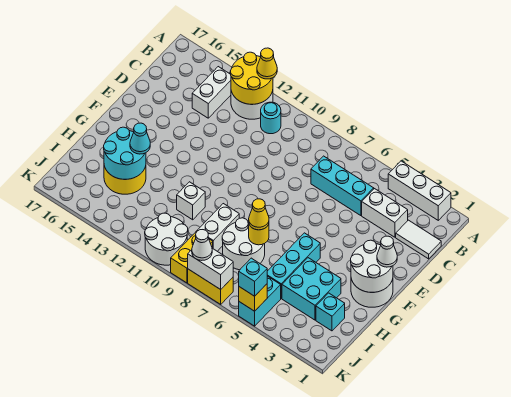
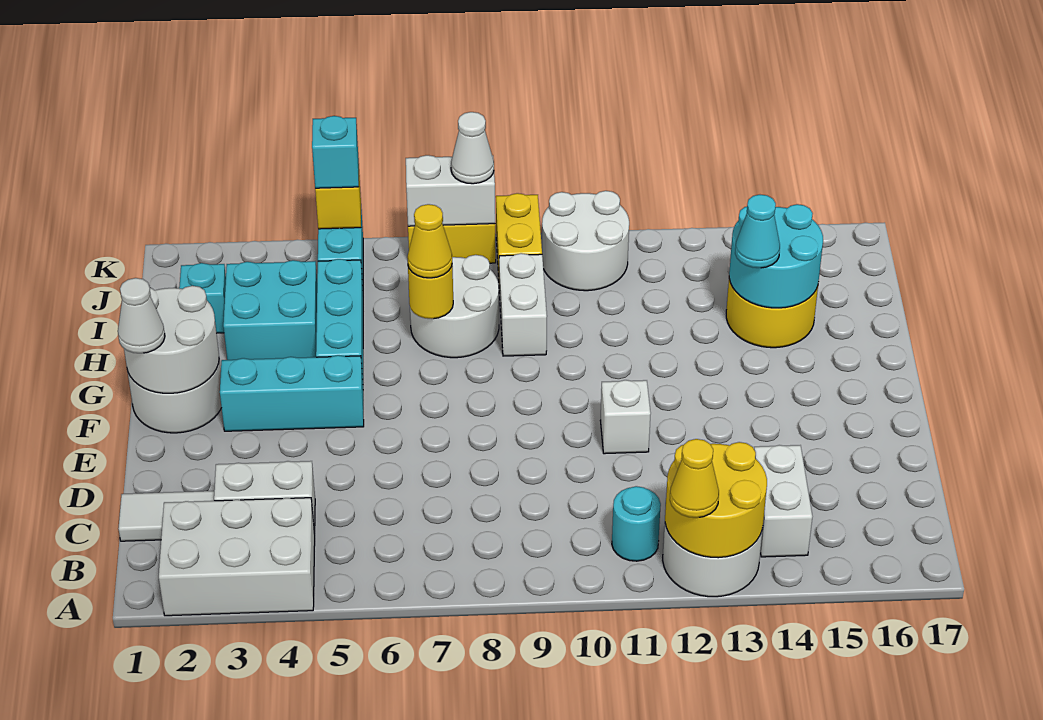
white brick A2:A4 level 1 -> white brick A2:B4 level 1
cyan brick C5:C7 level 1 -> cyan brick F3:F5 level 1
white brick H11 level 1 -> white brick E11 level 1

